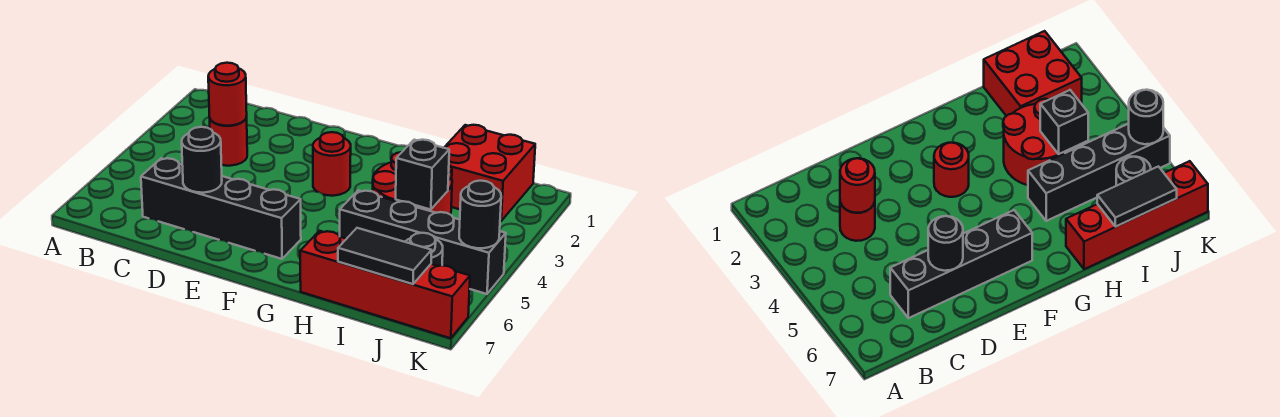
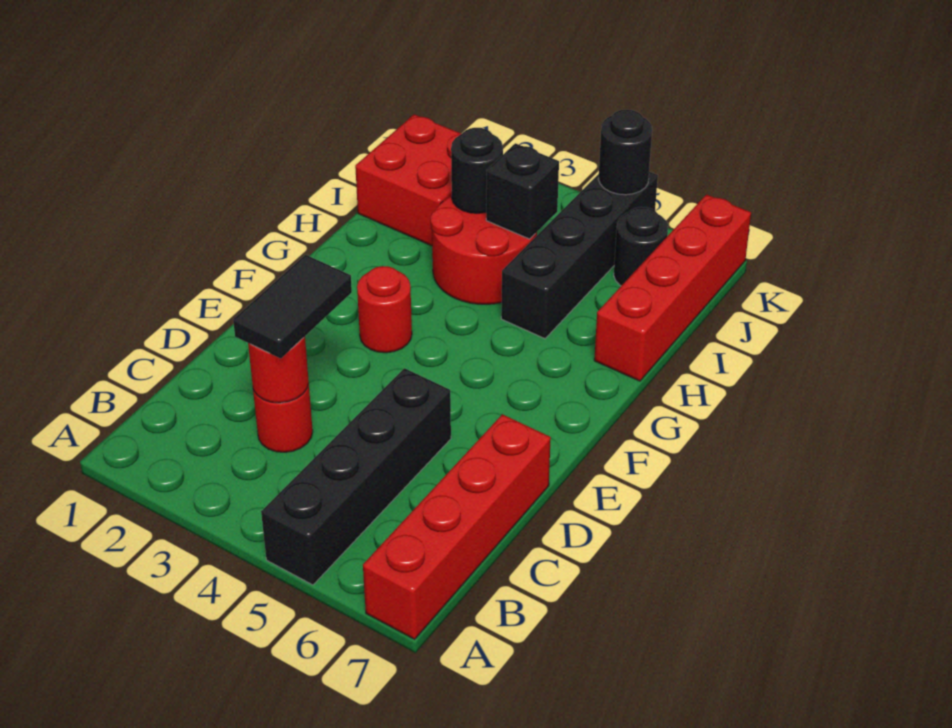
none -> red brick A7:D7 level 1
black brick C6:F6 level 1 -> black brick A5:D5 level 1
black round brick D6 level 2 -> black round brick I3 level 2
black tile I7:J7 level 2 -> black tile C3:D3 level 3

